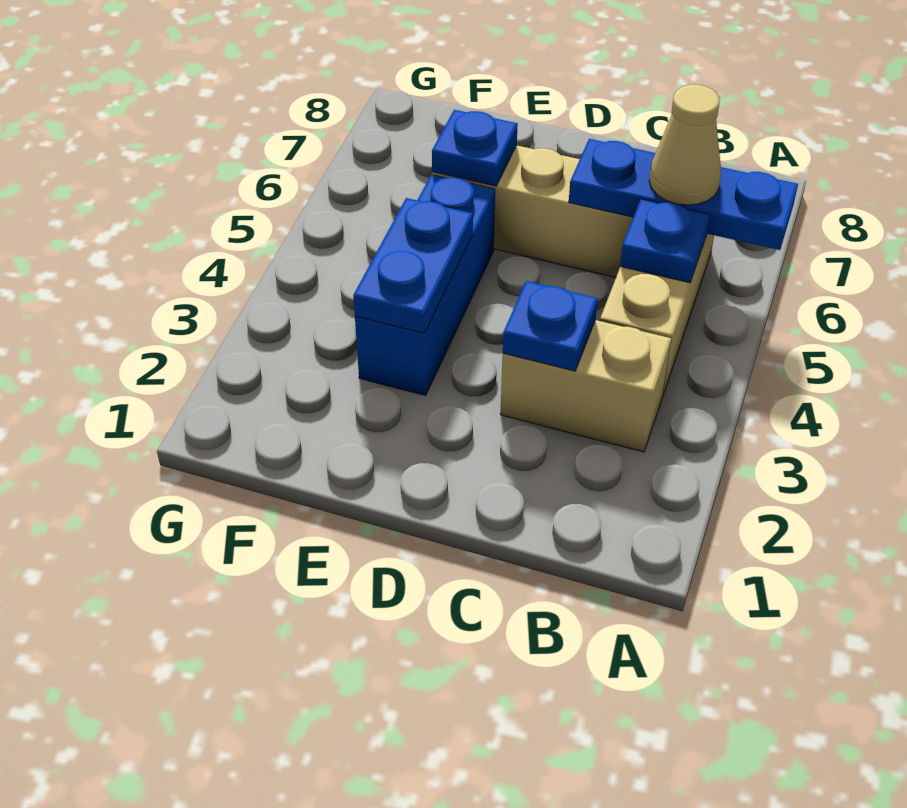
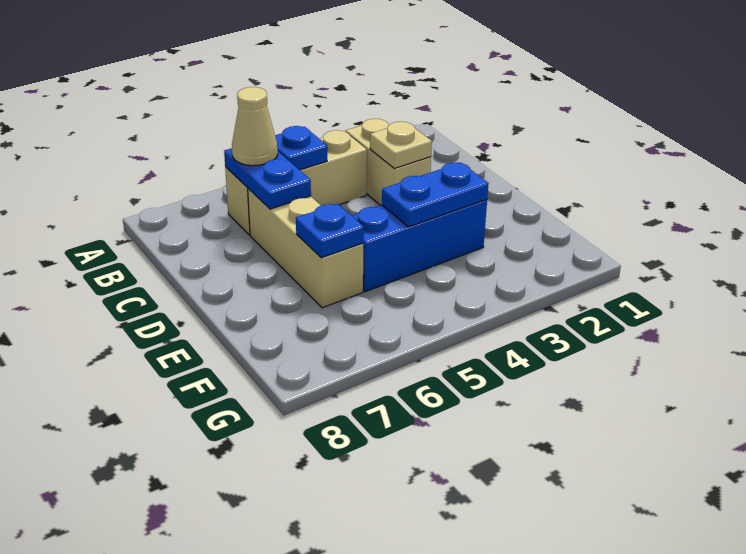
blue plate A6:C6 level 2 -> blue plate B6:C6 level 2
blue plate C3 level 2 -> tan plate C3 level 2

